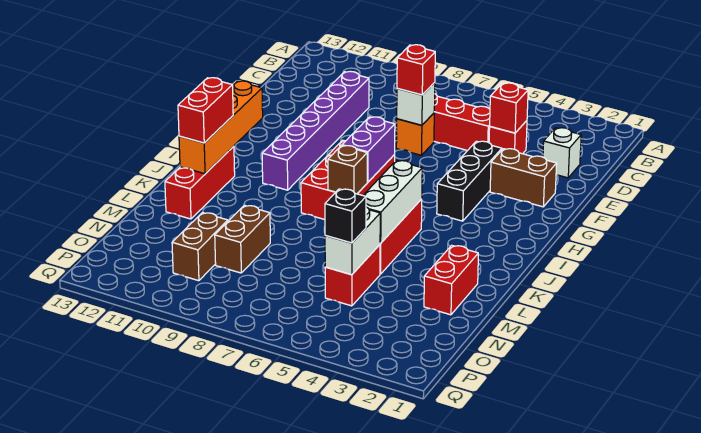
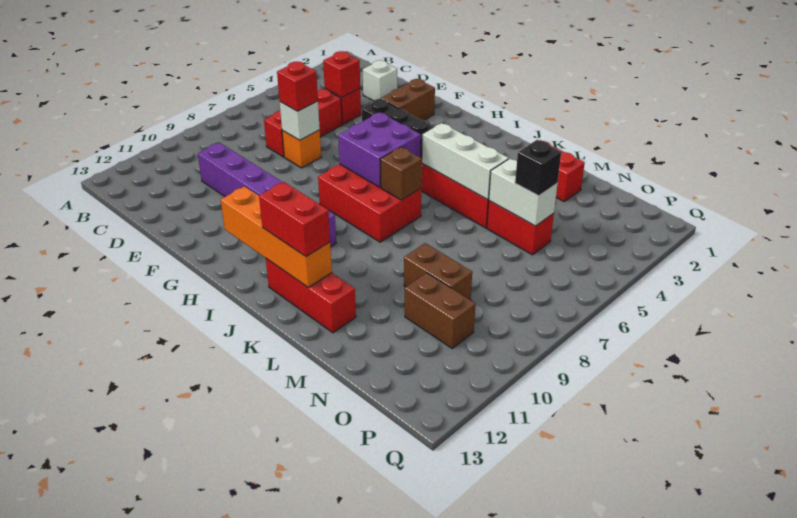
purple brick H7:I7 level 2 -> purple brick H6:I7 level 2

